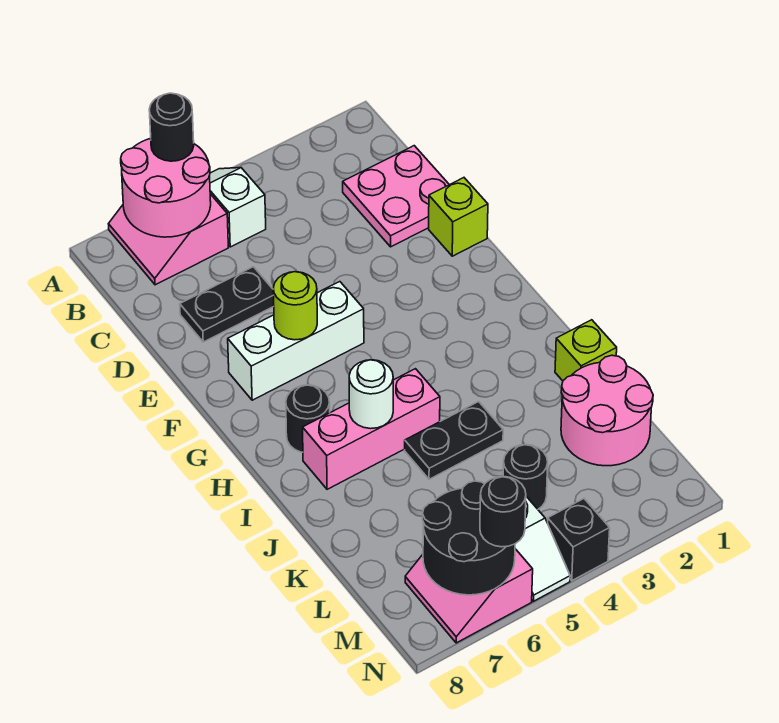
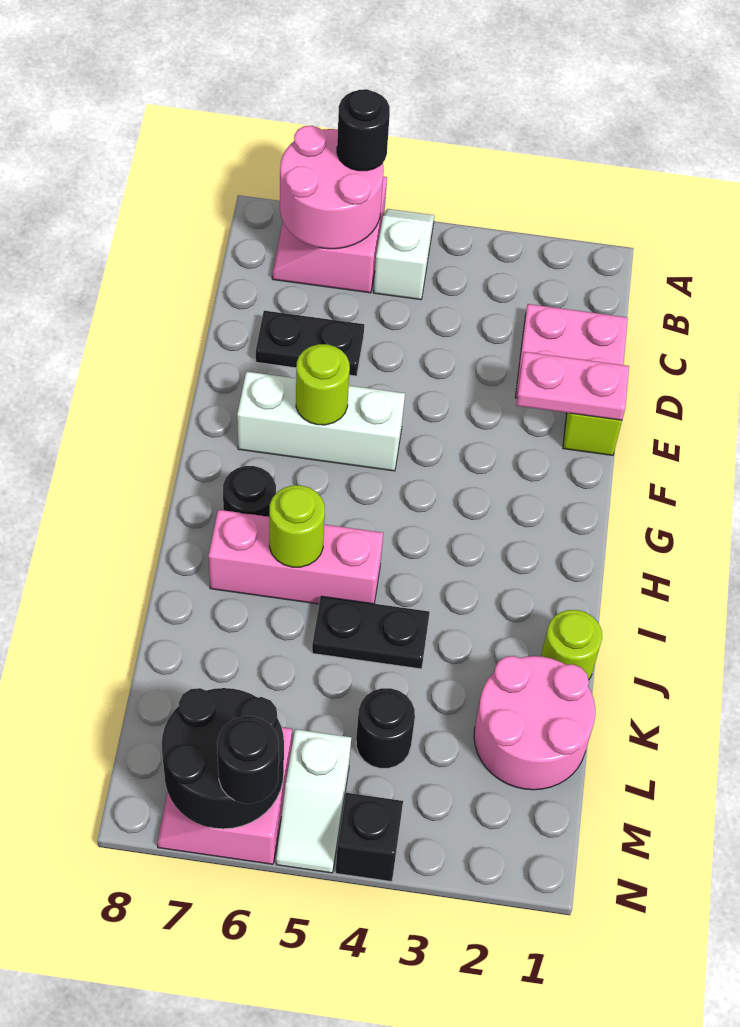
none -> pink plate E1:E2 level 2
white round brick I6 level 2 -> lime round brick I6 level 2
lime brick J1 level 1 -> lime round brick J1 level 1

